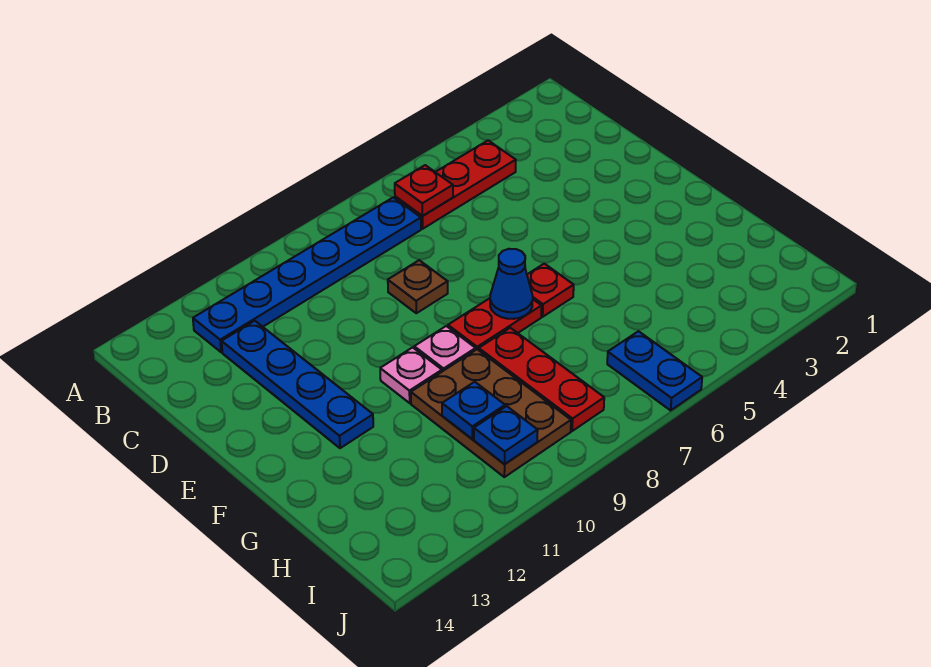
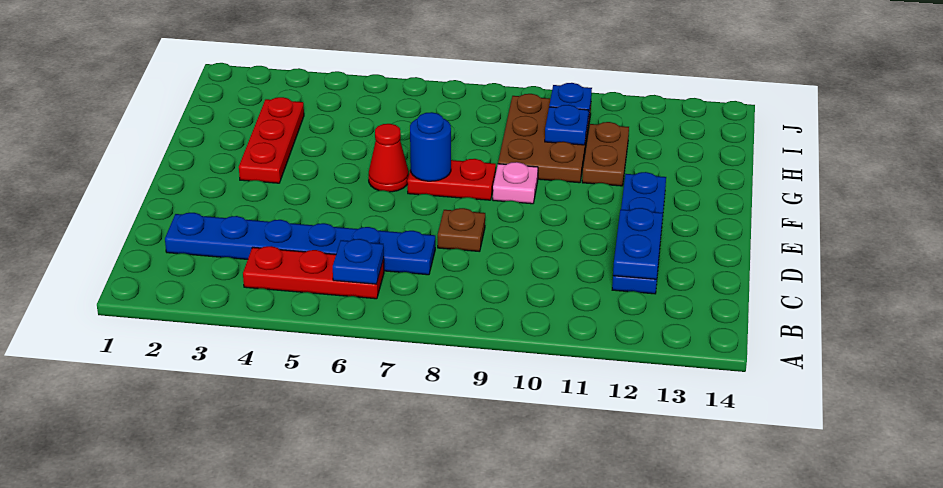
red plate B6 level 2 -> blue plate B6 level 2
blue plate B7:B12 level 1 -> blue plate C2:C7 level 1
red plate F6 level 1 -> red cone F6 level 1
blue cone F7 level 2 -> blue round brick F7 level 2
pink plate F10 level 1 -> none
red plate G8:I8 level 1 -> red plate F3:H3 level 1
none -> brown plate G11:H11 level 1
blue plate I6:J6 level 1 -> blue plate C12:D12 level 2

